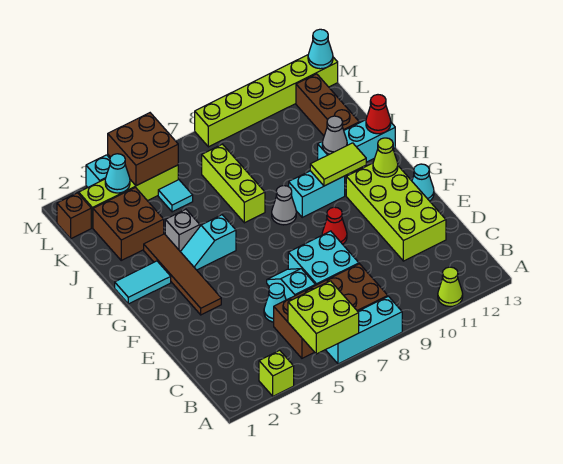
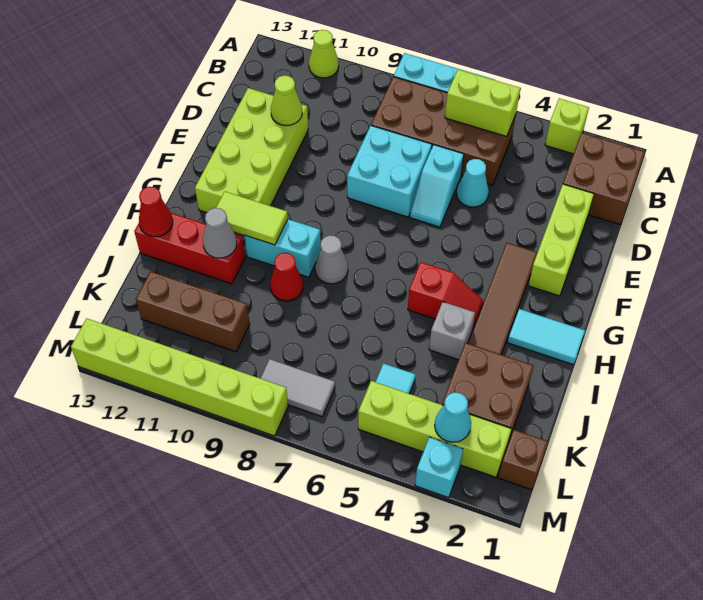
lime brick A5:B6 level 2 -> lime brick B5:B6 level 2
red cone F9 level 1 -> red cone I9 level 1
cyan cone F13 level 1 -> none
lime cone G12 level 2 -> lime cone D11 level 2
cyan slope H4:H5 level 1 top 5 -> red slope H4:H5 level 1 top 5
lime brick I7:K7 level 1 -> lime brick D2:F2 level 1
cyan brick I11:I13 level 1 -> red brick I11:I13 level 1
brown brick J12:L12 level 1 -> brown brick K10:K12 level 1
brown brick L4:M5 level 2 -> brown brick B1:C2 level 1
none -> grey tile L7:L8 level 1
cyan cone M13 level 2 -> none

